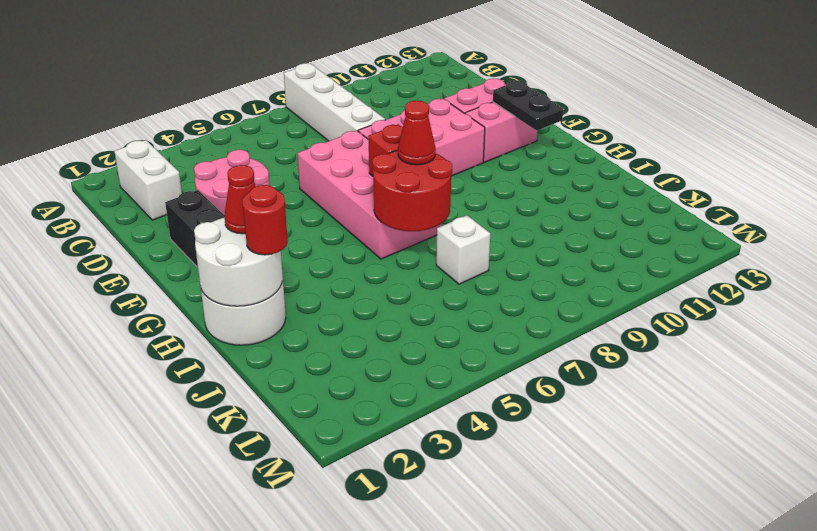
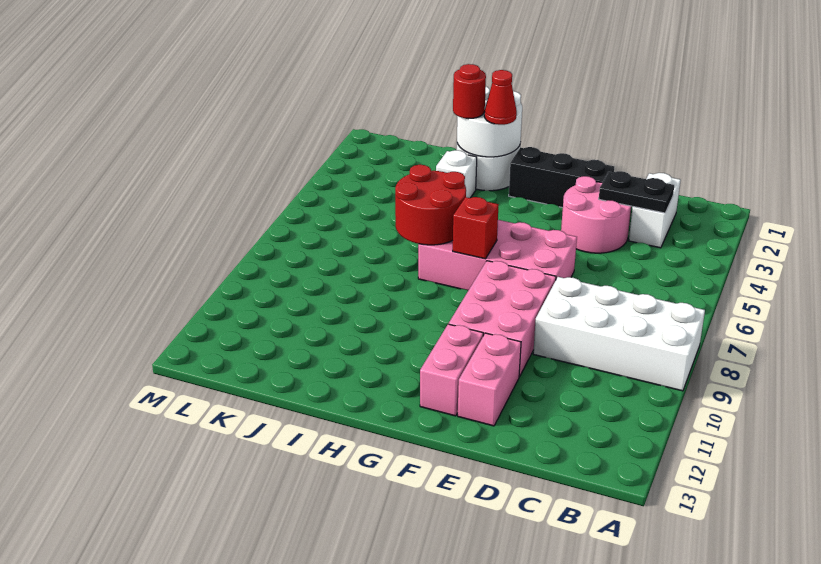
white brick A8:D8 level 1 -> white brick A8:D9 level 1
white brick B2:C2 level 1 -> white brick C2:C3 level 1
black plate F12:G12 level 2 -> black plate C3:D3 level 2
red cone H7 level 3 -> none
white brick J7 level 1 -> white brick I3 level 1

